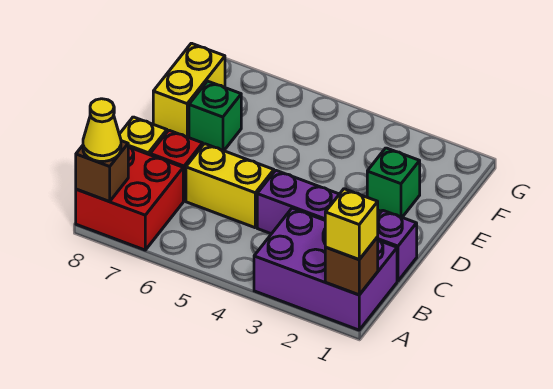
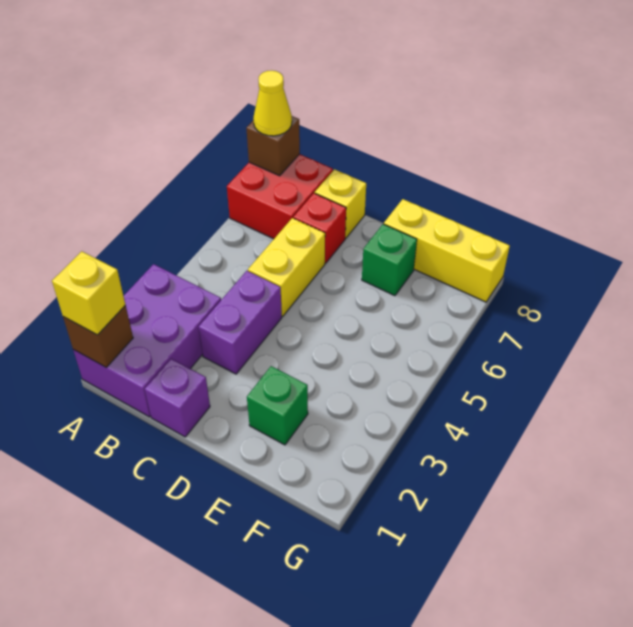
yellow brick E8:F8 level 1 -> yellow brick E8:G8 level 1

